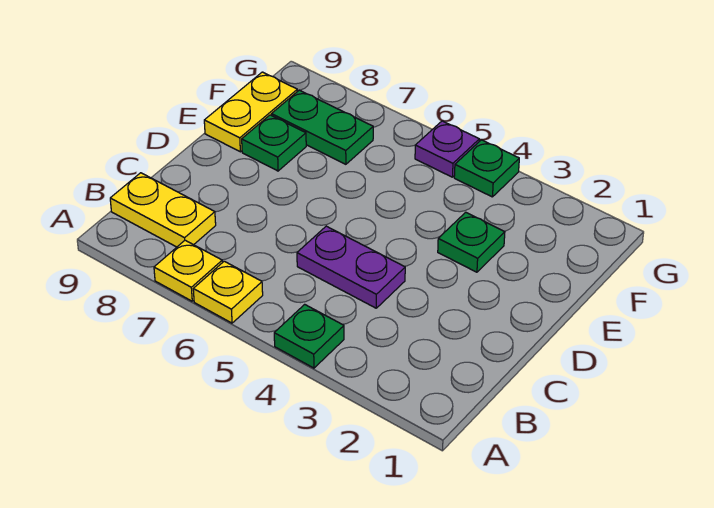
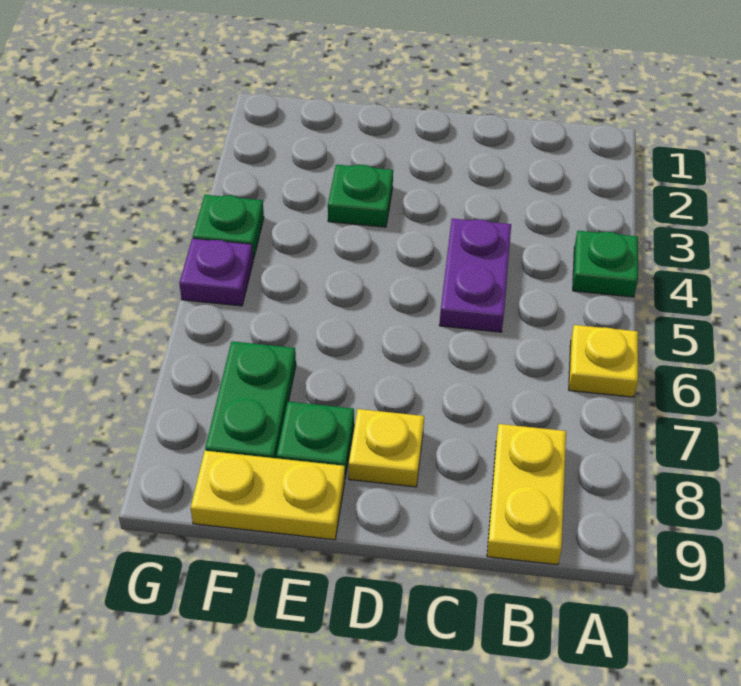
yellow plate A7 level 1 -> yellow plate D8 level 1

